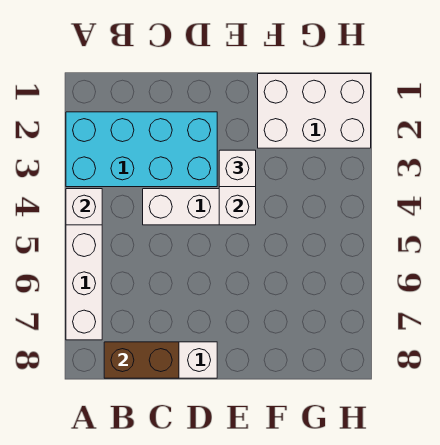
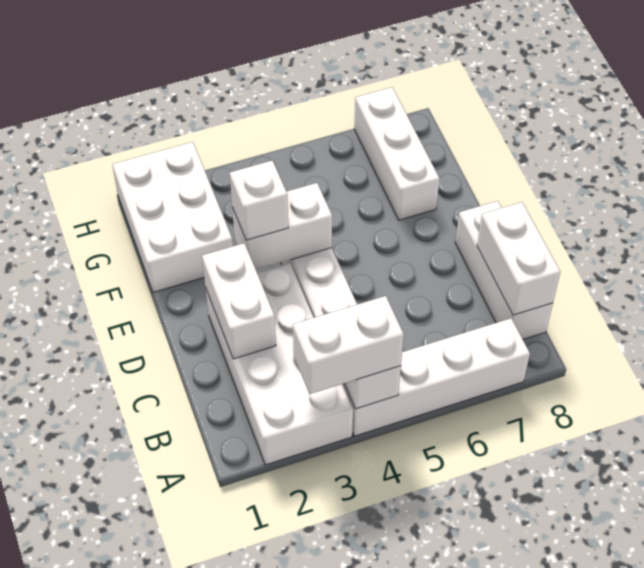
cyan brick A2:D3 level 1 -> white brick A2:D3 level 1
none -> white brick A3:A4 level 3
brown brick B8:C8 level 2 -> white brick B8:C8 level 2
none -> white brick C2:D2 level 2
none -> white brick F7:H7 level 1

